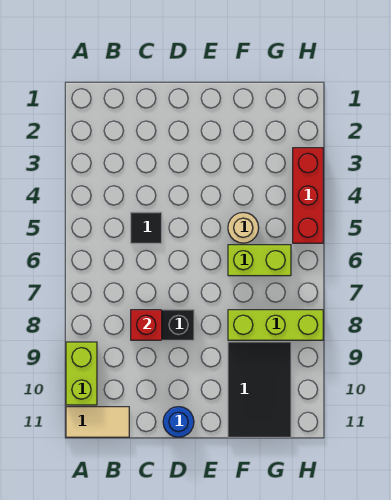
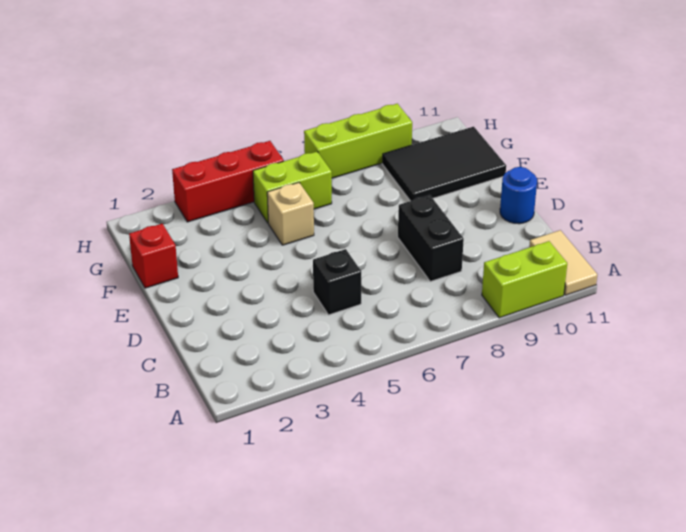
black tile C5 level 1 -> black brick C5 level 1
red brick C8 level 2 -> red brick F1 level 1
tan round brick F5 level 1 -> tan brick F5 level 1
lime brick F6:G6 level 1 -> lime brick G5:G6 level 1
lime brick F8:H8 level 1 -> lime brick H7:H9 level 1

